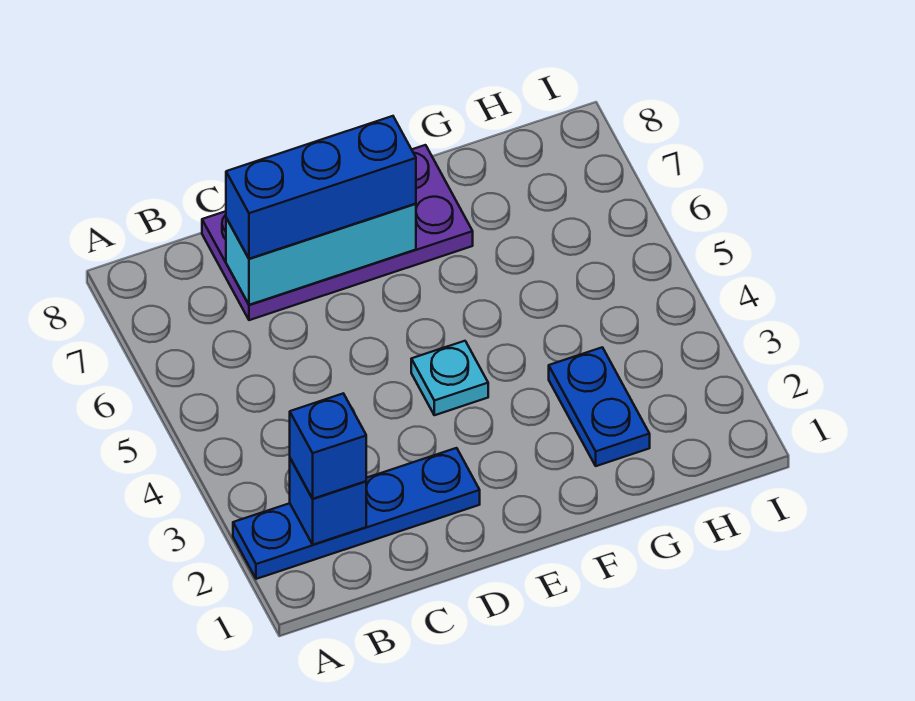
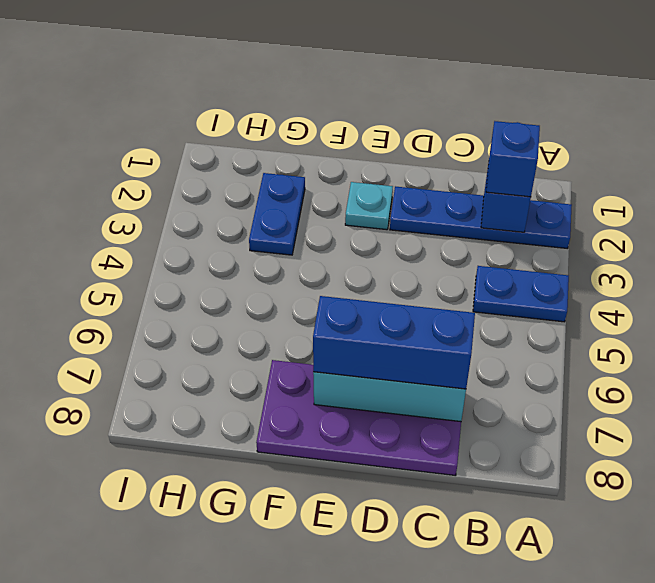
none -> blue plate A4:B4 level 1
cyan plate E4 level 1 -> cyan plate E2 level 1

